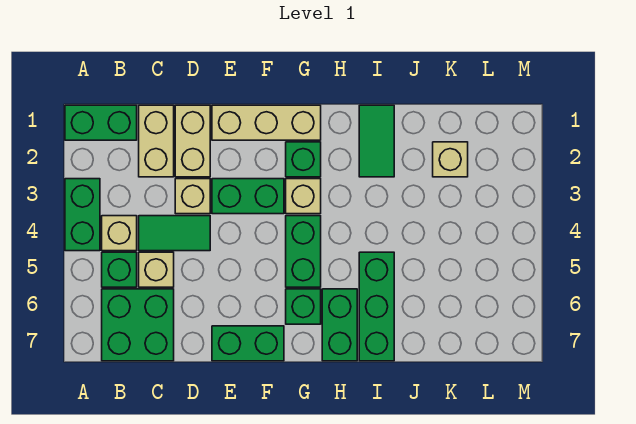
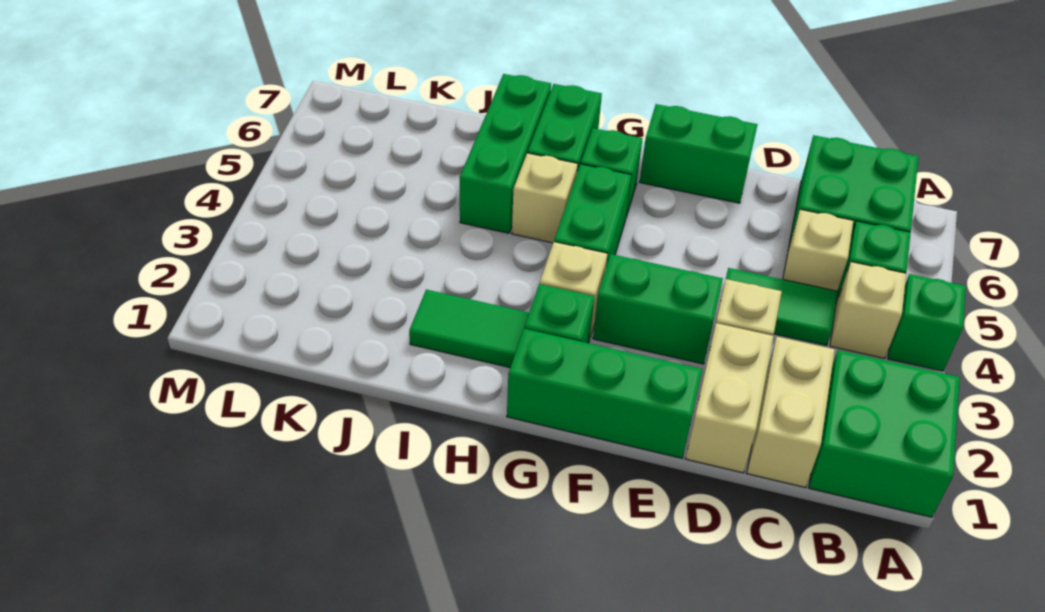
green brick A1:B1 level 1 -> green brick A1:B2 level 1
green brick A3:A4 level 1 -> green brick A4 level 1
tan brick E1:G1 level 1 -> green brick E1:G1 level 1
green tile I1:I2 level 1 -> green tile H2:I2 level 1
tan brick K2 level 1 -> tan brick H5 level 1

